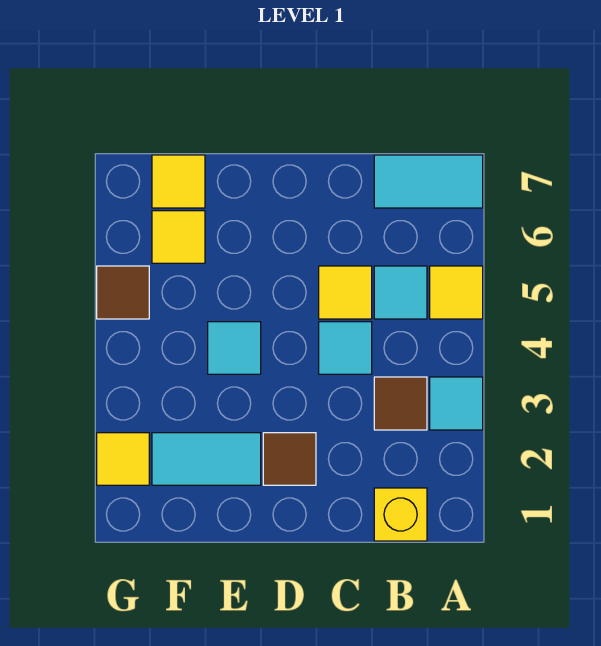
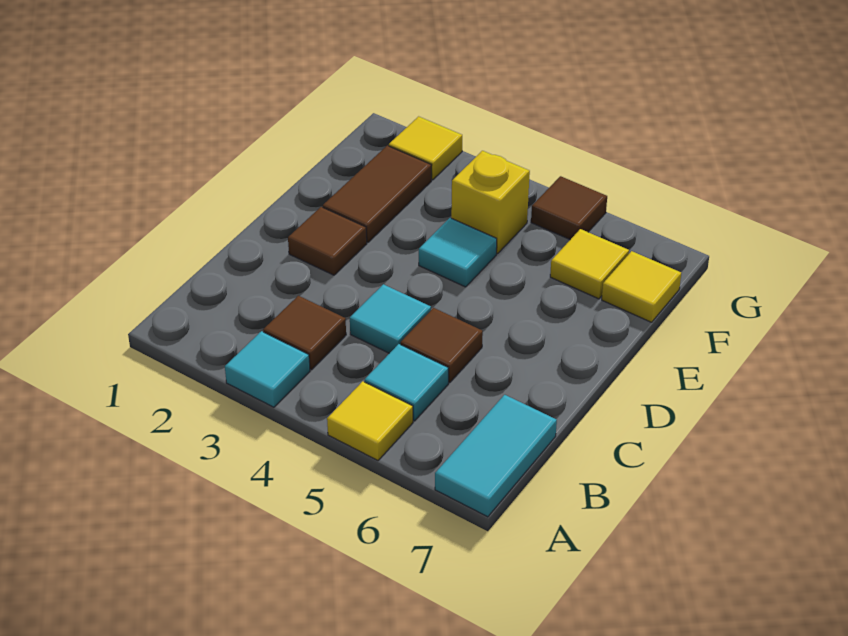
yellow brick B1 level 1 -> yellow brick F4 level 1
yellow tile C5 level 1 -> brown tile C5 level 1
cyan tile E2:F2 level 1 -> brown tile E2:F2 level 1

